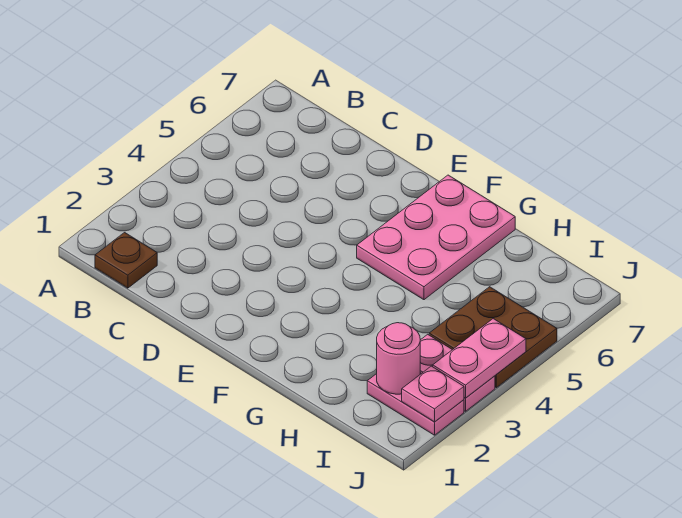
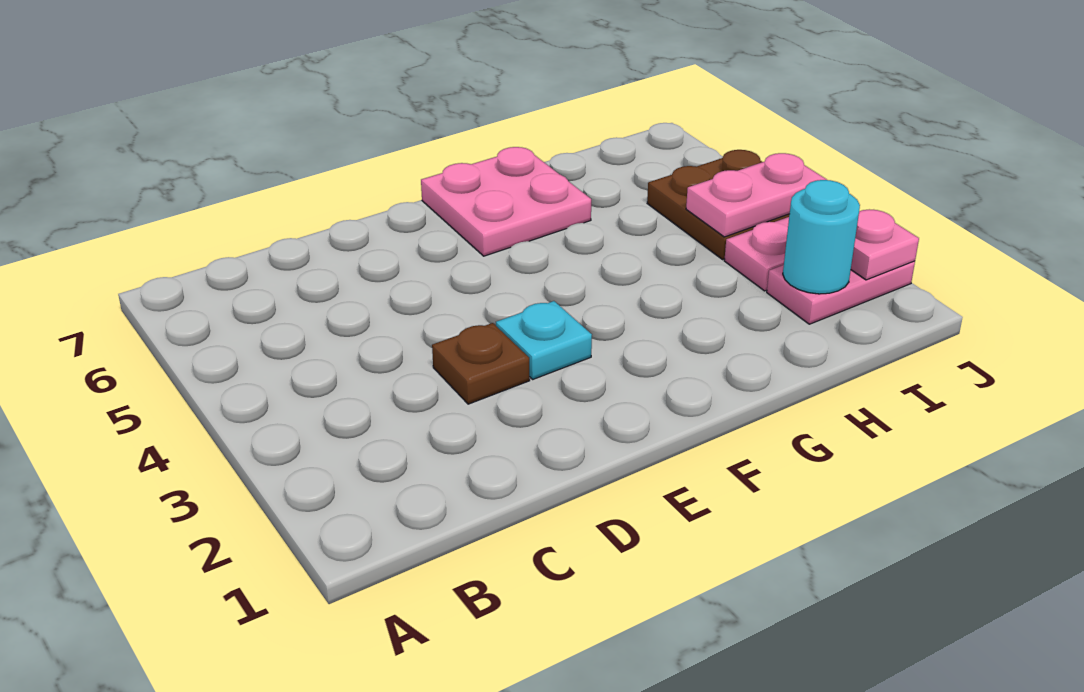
brown plate B1 level 1 -> brown plate D3 level 1
none -> cyan plate E3 level 1
pink plate F5:G7 level 1 -> pink plate F6:G7 level 1
pink round brick I2 level 2 -> cyan round brick I2 level 2
pink plate J3:J4 level 2 -> pink plate I4:J4 level 2

